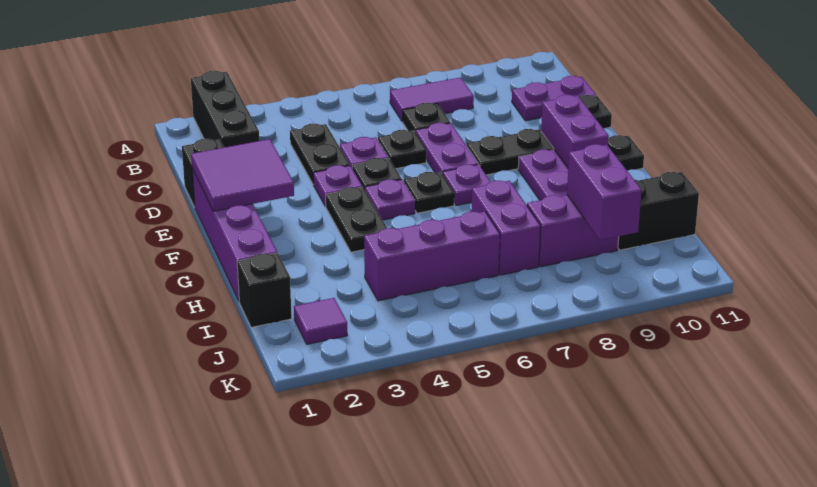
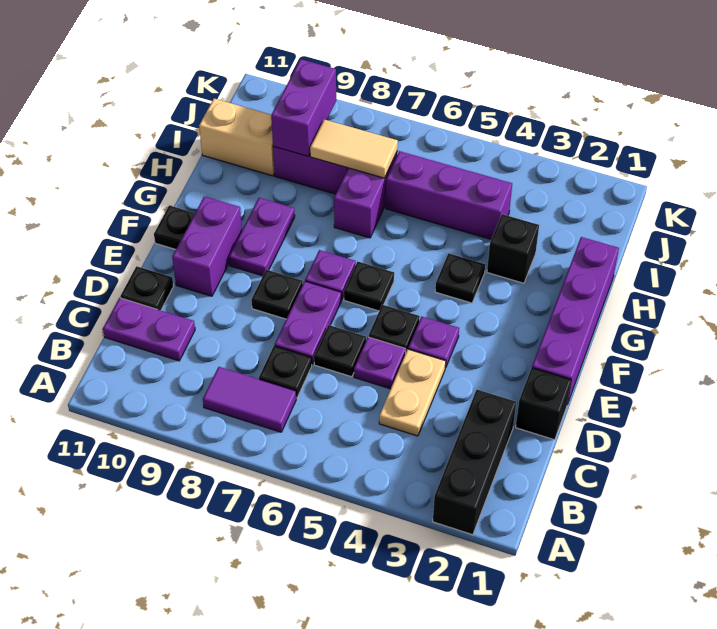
black plate C4:D4 level 1 -> tan plate C4:D4 level 1
purple tile E1:F2 level 2 -> none
black plate E8:E9 level 1 -> black plate E8 level 1
black plate F4:G4 level 1 -> black plate G4 level 1
purple plate F5 level 1 -> none
black brick I1 level 1 -> black brick H3 level 1
none -> tan tile I7:I8 level 2
black brick I10:I11 level 1 -> tan brick I10:I11 level 1
purple tile J2 level 1 -> none

